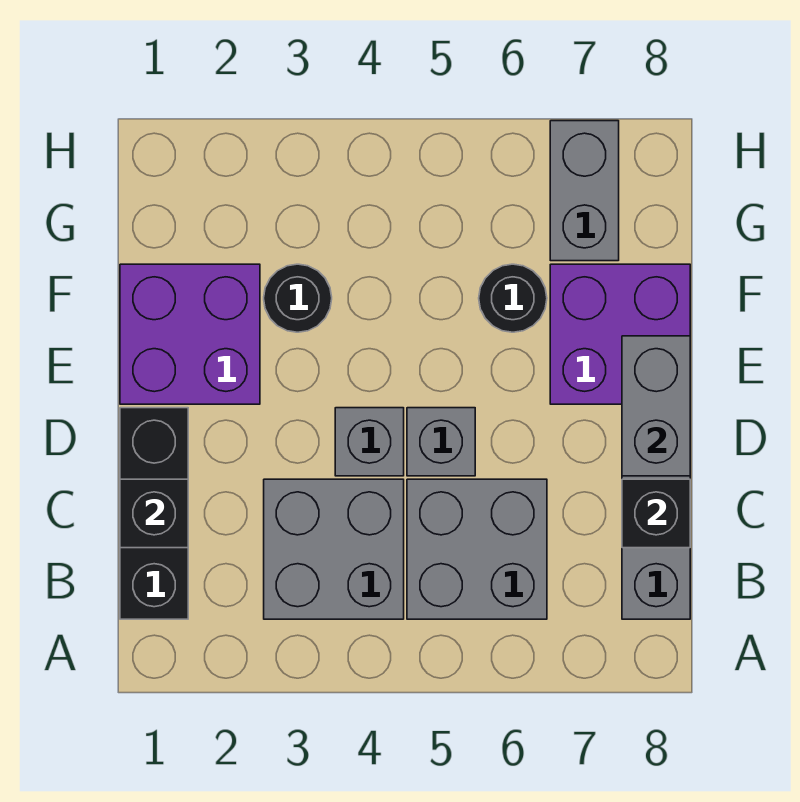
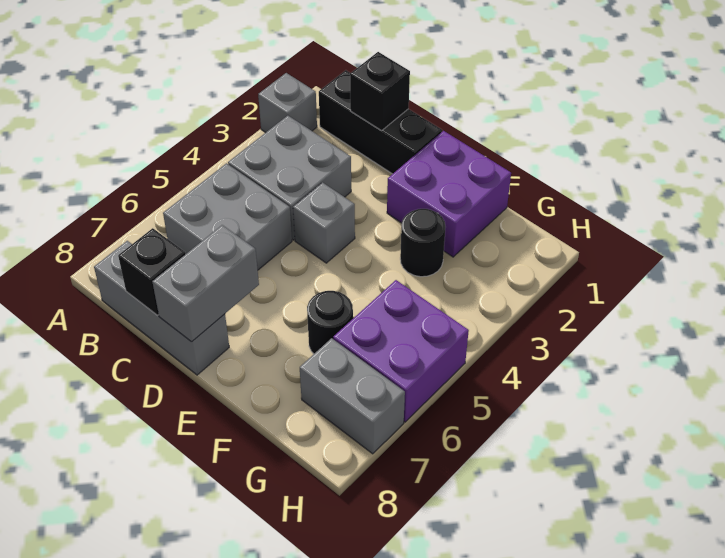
grey brick D5 level 1 -> grey brick A2 level 1
grey brick D8:E8 level 2 -> grey brick D7:D8 level 2
purple brick E7:F8 level 1 -> purple brick G5:H6 level 1

